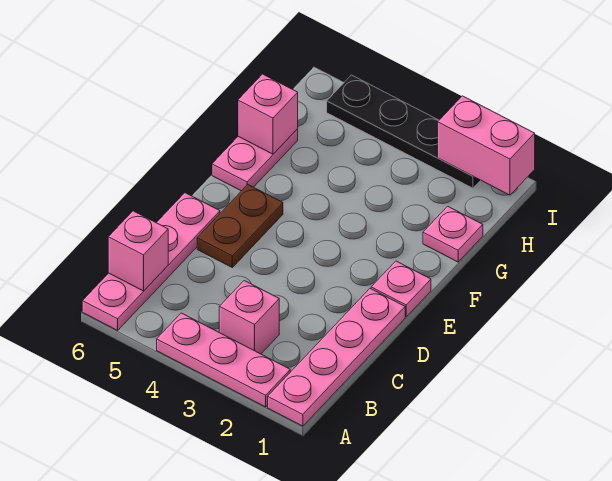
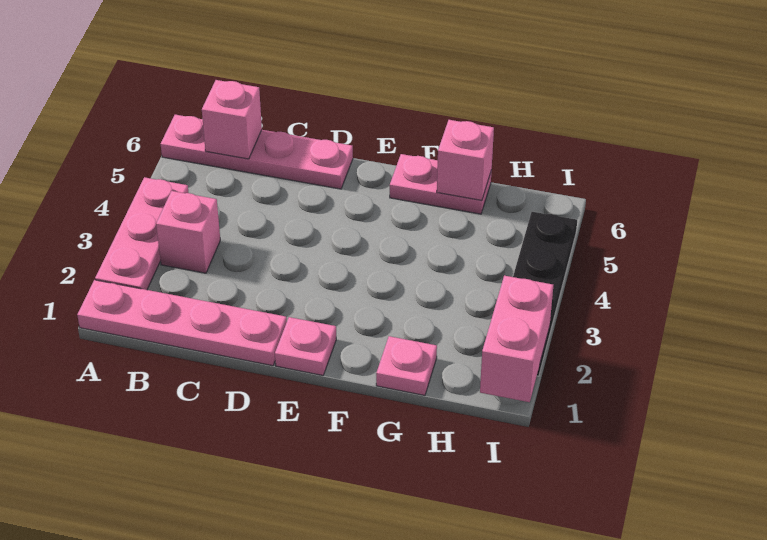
brown plate D5:E5 level 1 -> none

